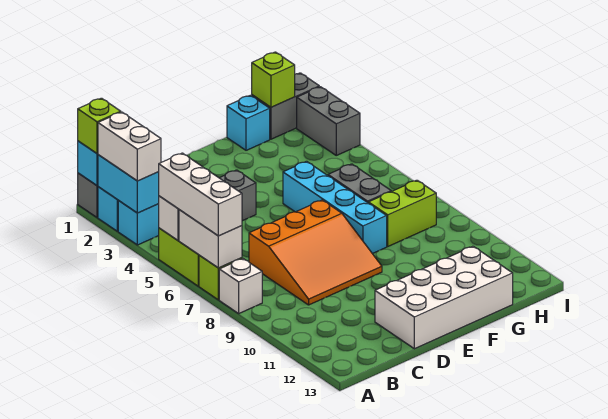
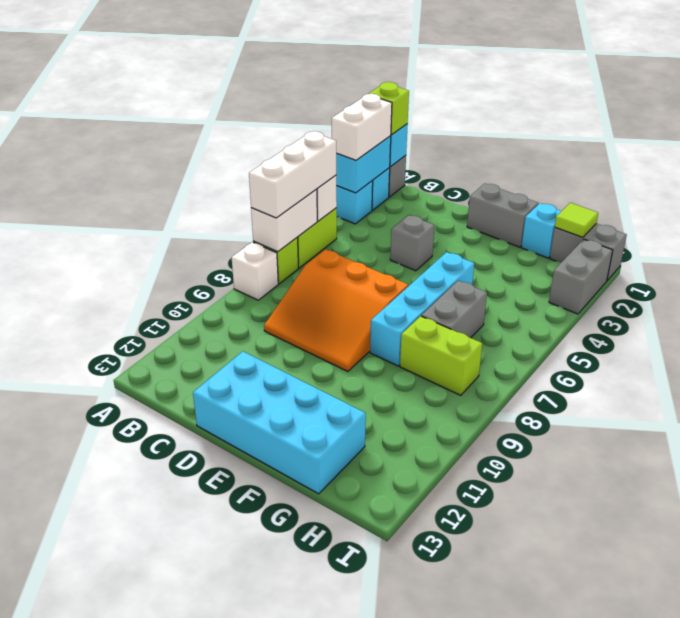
white brick D12:G13 level 1 -> cyan brick D12:G13 level 1
none -> grey brick E1:F1 level 1
lime brick H1 level 2 -> lime tile H1 level 2

